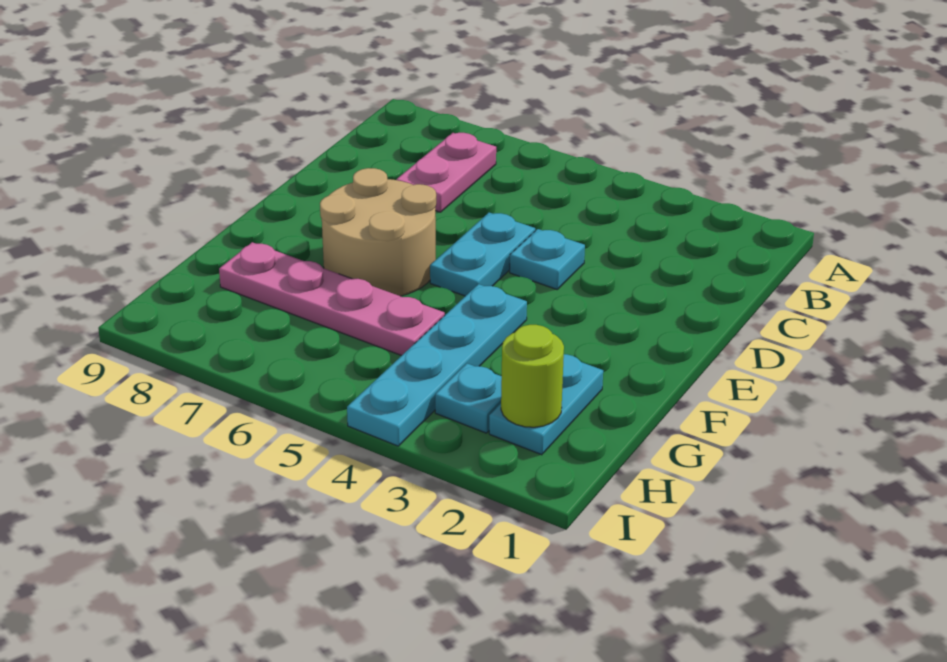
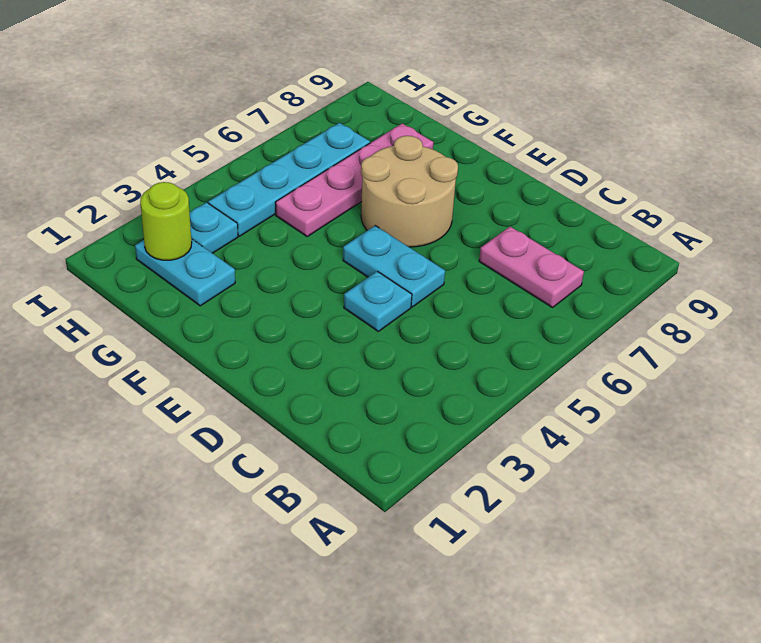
cyan plate F4:I4 level 1 -> cyan plate H4:H7 level 1

